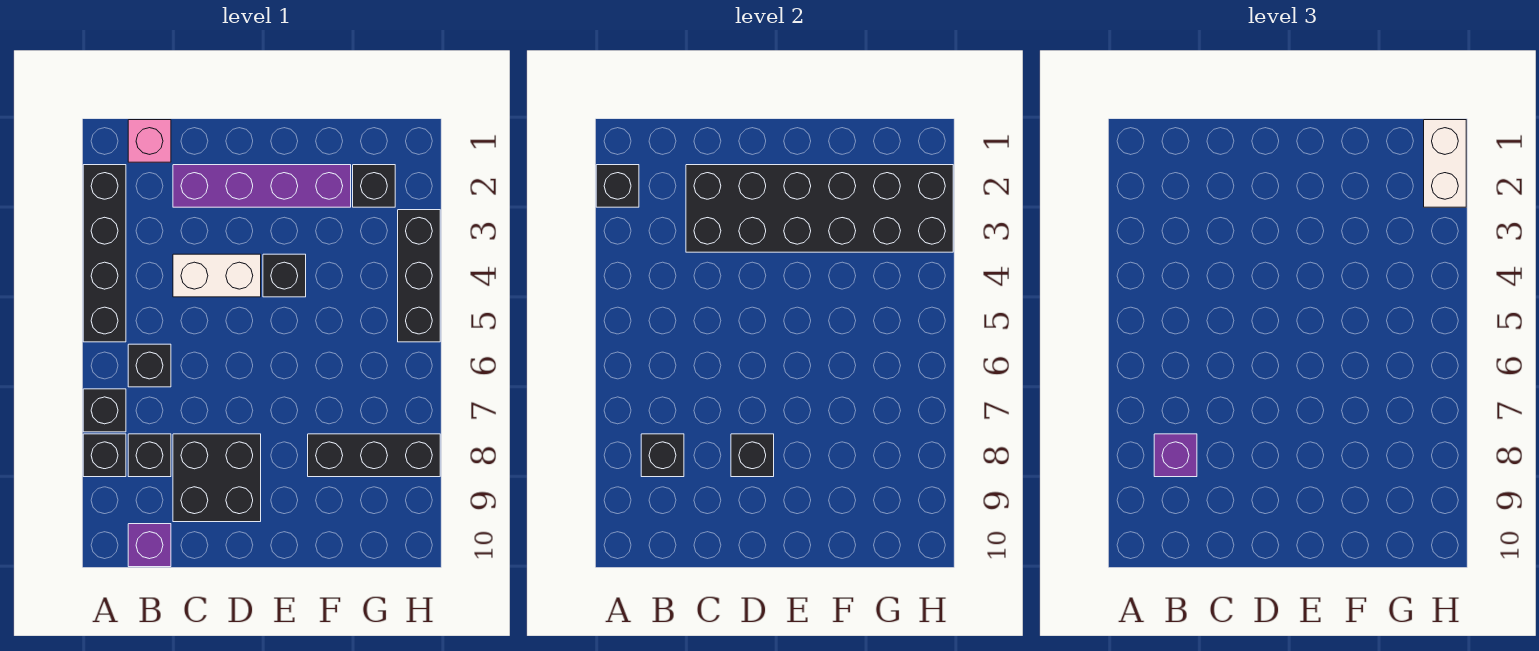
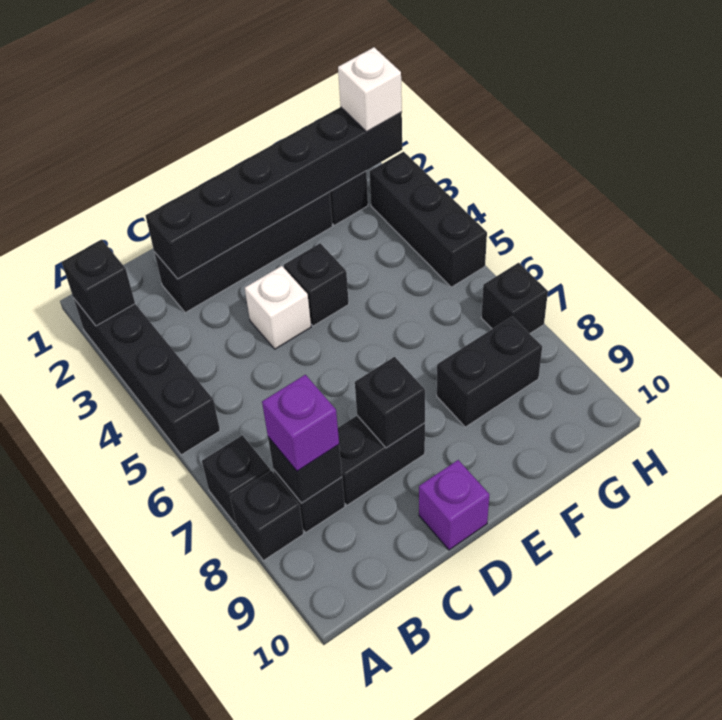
pink brick B1 level 1 -> none
black brick B6 level 1 -> black brick H7 level 1
purple brick B10 level 1 -> purple brick D10 level 1
purple brick C2:F2 level 1 -> black brick C2:F2 level 1
black brick C2:H3 level 2 -> black brick C2:H2 level 2
white brick C4:D4 level 1 -> white brick D4 level 1
black brick C8:D9 level 1 -> black brick C8:D8 level 1
black brick F8:H8 level 1 -> black brick F8:G8 level 1
white brick H1:H2 level 3 -> white brick H2 level 3

